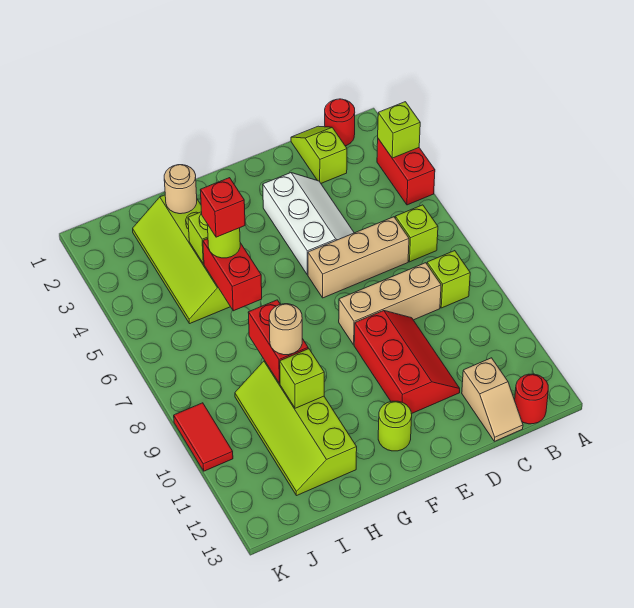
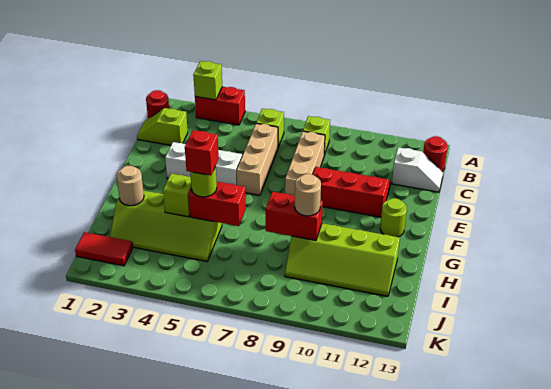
tan slope C12:C13 level 1 top 12 -> white slope C12:C13 level 1 top 12
lime brick H10 level 2 -> none
red tile K9:K10 level 1 -> red tile J1:J2 level 1

